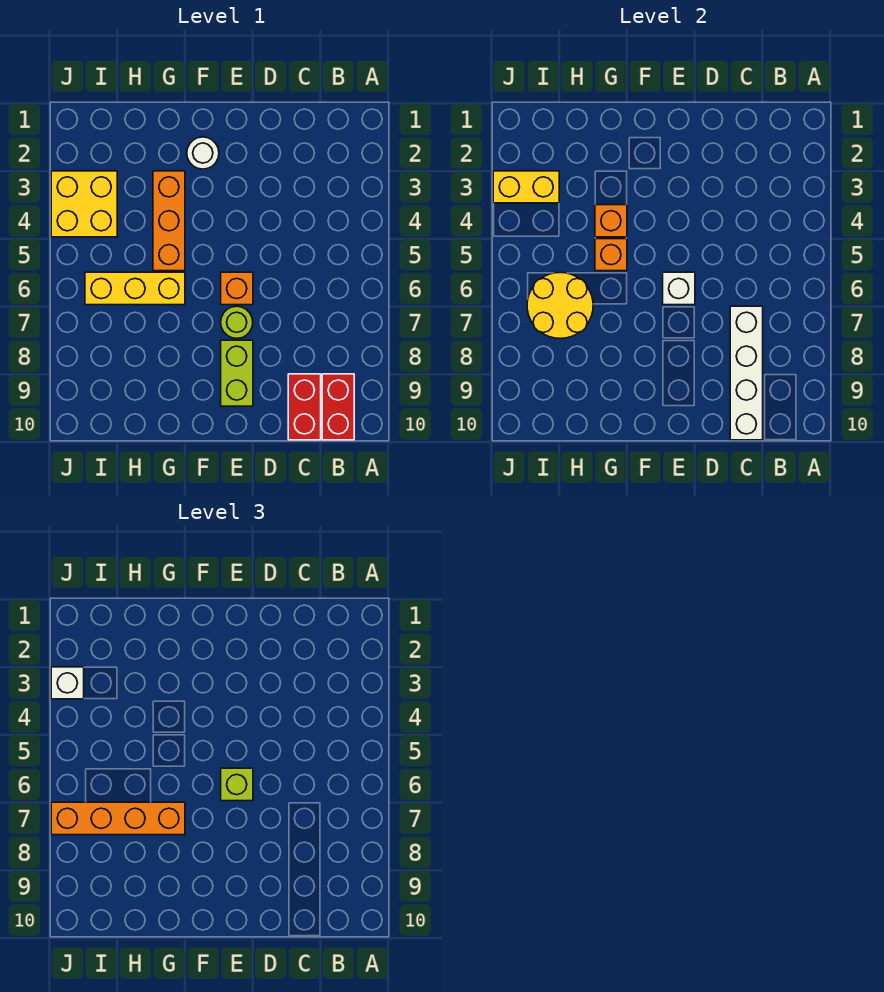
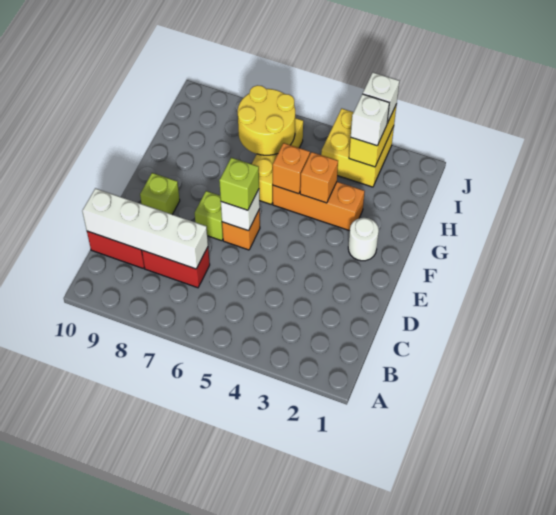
red brick B9:B10 level 1 -> red brick C7:C8 level 1
lime round brick E7 level 1 -> lime brick E7 level 1
lime brick E8:E9 level 1 -> lime brick E9 level 1
orange brick G7:J7 level 3 -> none
none -> white brick I3 level 3

